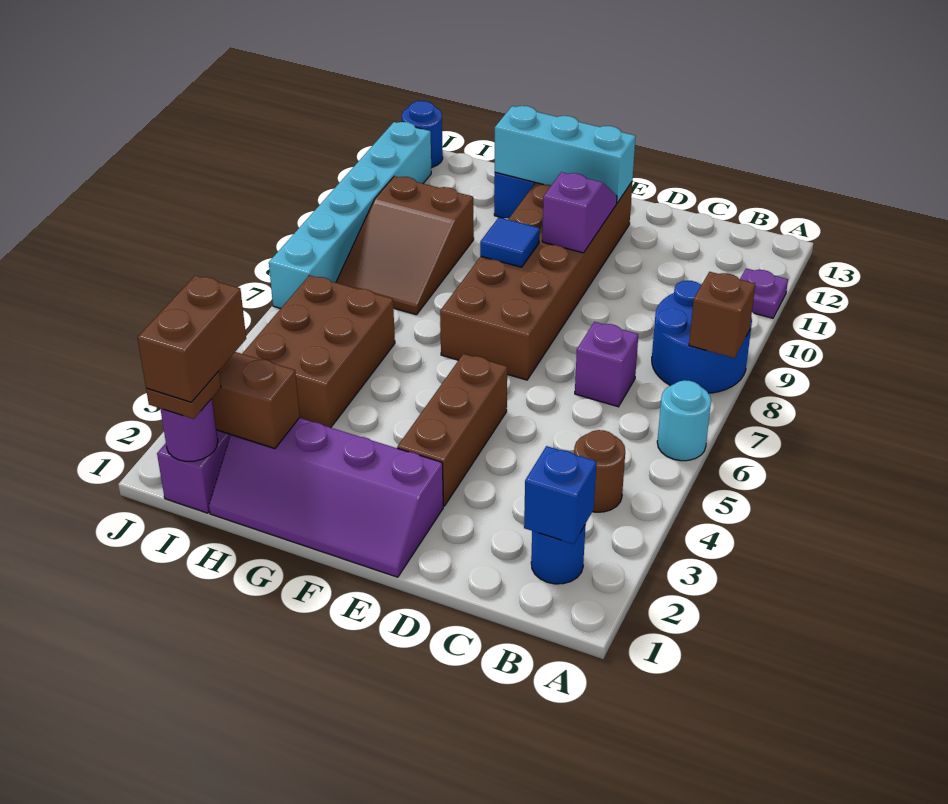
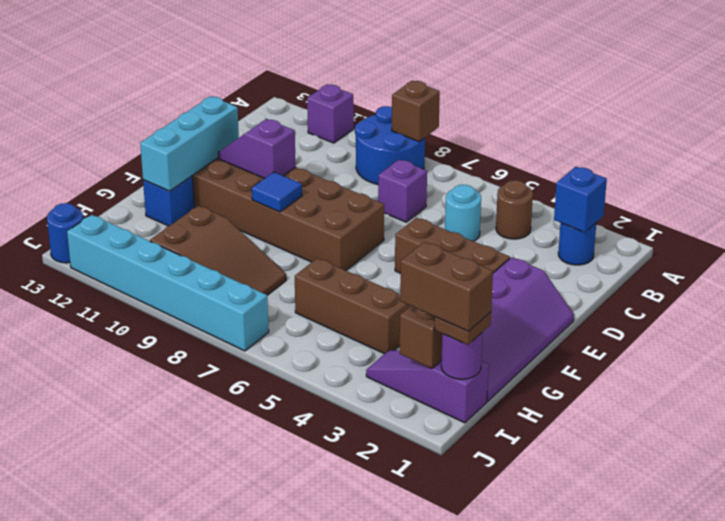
cyan round brick A6 level 1 -> cyan round brick C5 level 1
purple plate A11 level 1 -> purple brick A11 level 1
brown brick H4:I6 level 1 -> brown brick H4:H6 level 1

